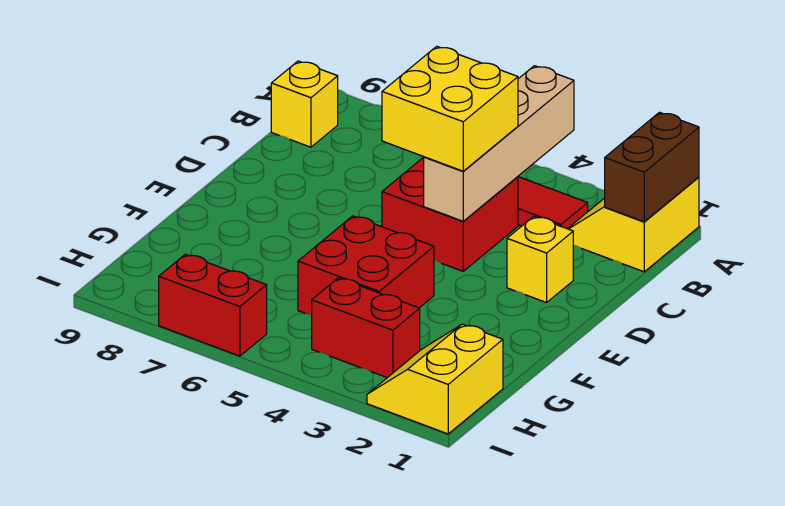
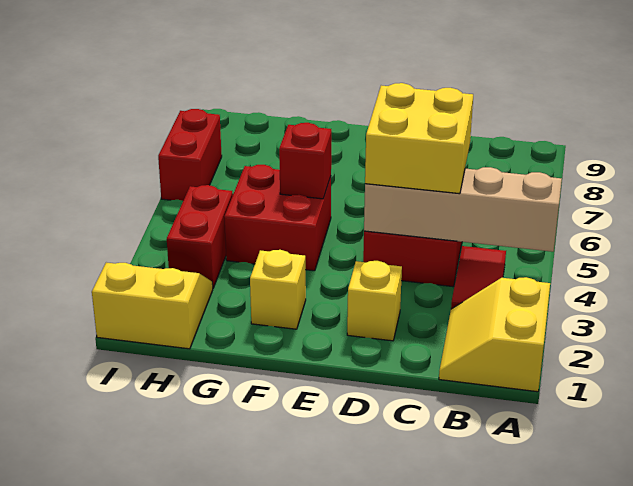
yellow slope A1:B2 level 1 top 1 -> yellow slope A1:B2 level 1 top A
brown brick A1:B1 level 2 -> none
yellow brick B9 level 1 -> yellow brick F2 level 1
none -> red brick F5 level 2

